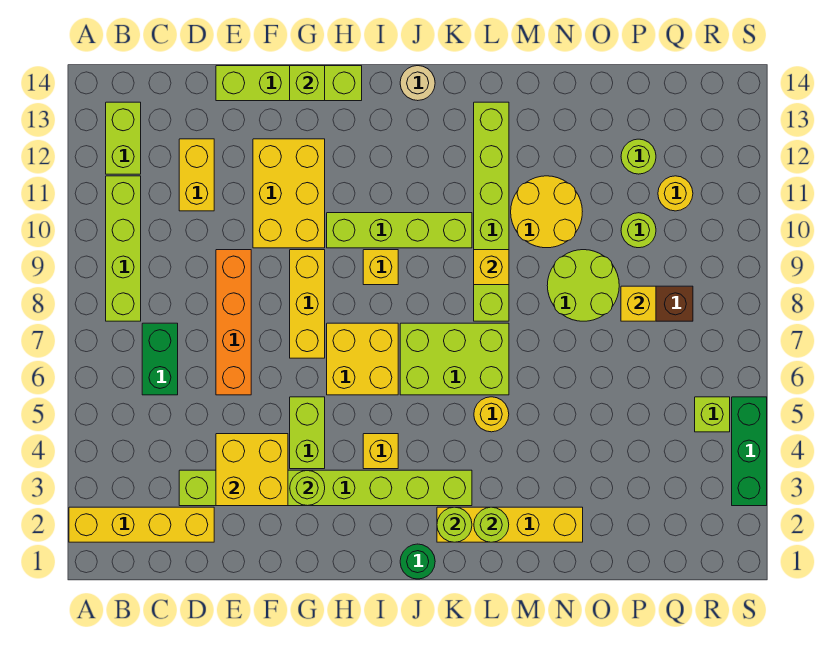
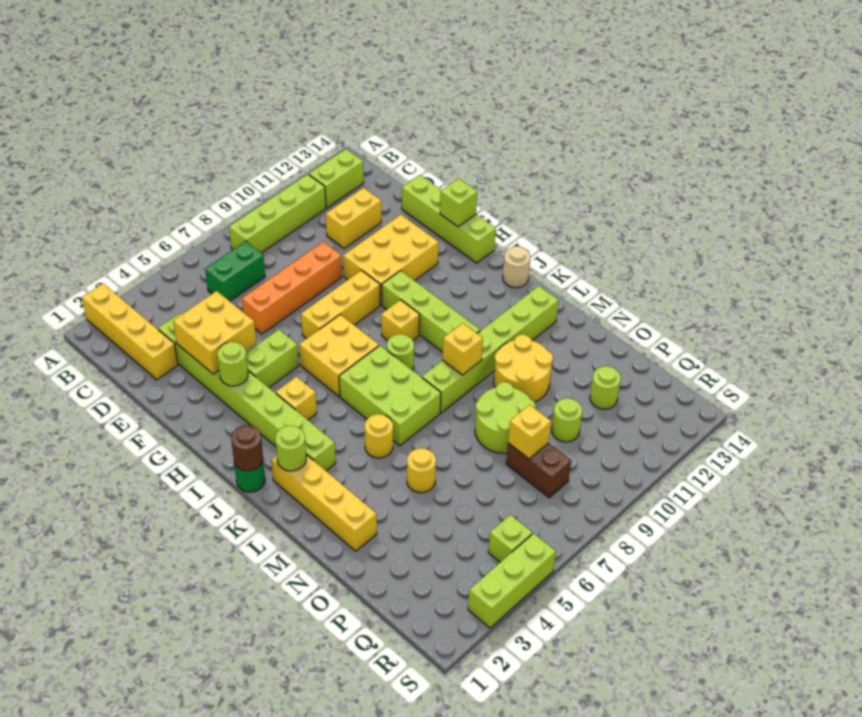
none -> brown round brick J1 level 2
lime round brick L2 level 2 -> lime round brick J8 level 1
yellow round brick Q11 level 1 -> yellow round brick N5 level 1
green brick S3:S5 level 1 -> lime brick S3:S5 level 1

